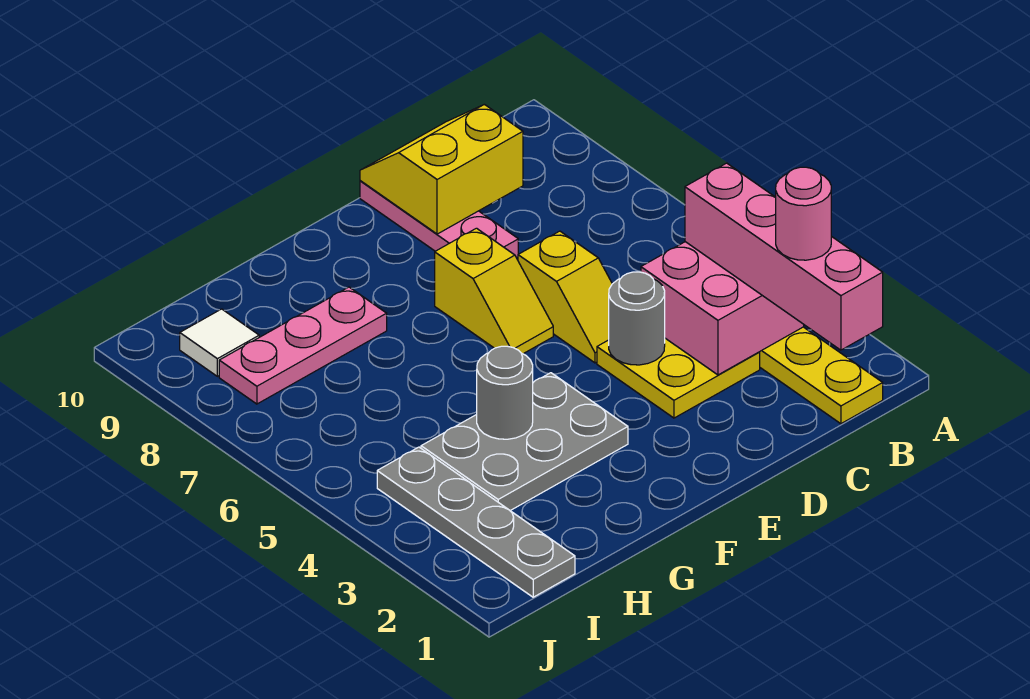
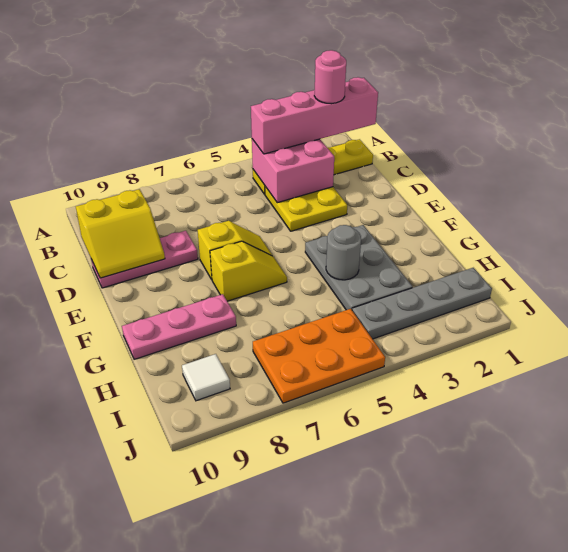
yellow slope C9:D10 level 2 top 9 -> yellow slope C9:D10 level 2 top C
grey round brick D4 level 2 -> none
yellow slope D5:D6 level 1 top 6 -> yellow slope F6:F7 level 1 top 7
pink plate G8:I8 level 1 -> pink plate G8:G10 level 1
none -> orange plate I5:J7 level 1

